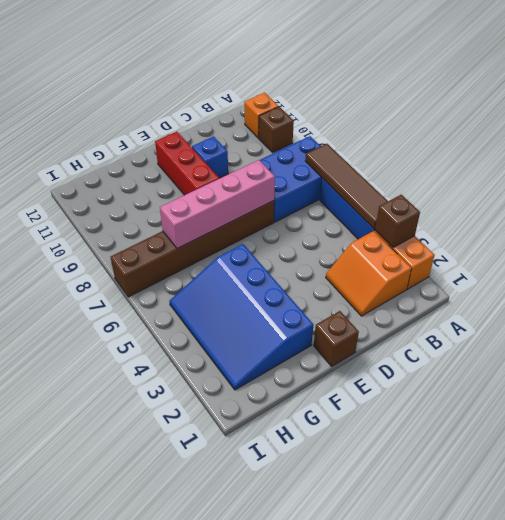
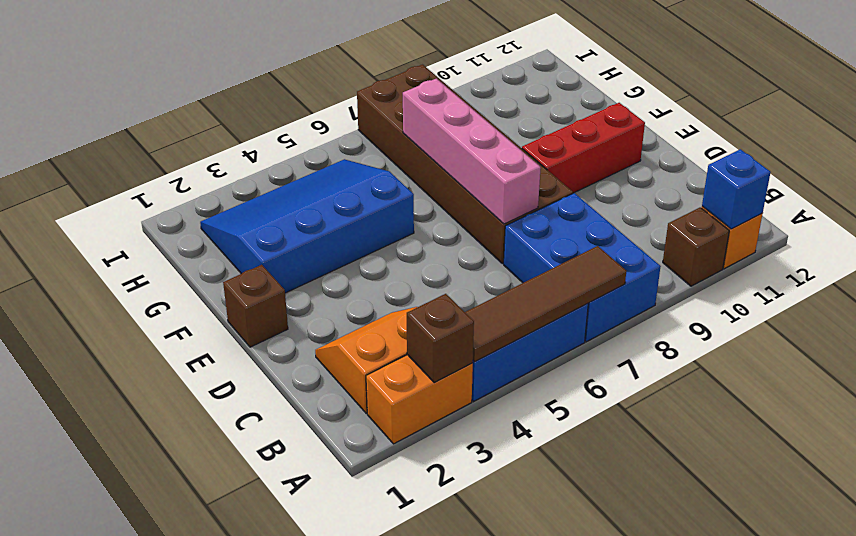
brown brick D7:I7 level 1 -> brown brick D7:I8 level 1
blue brick D10 level 1 -> blue brick A11 level 2

